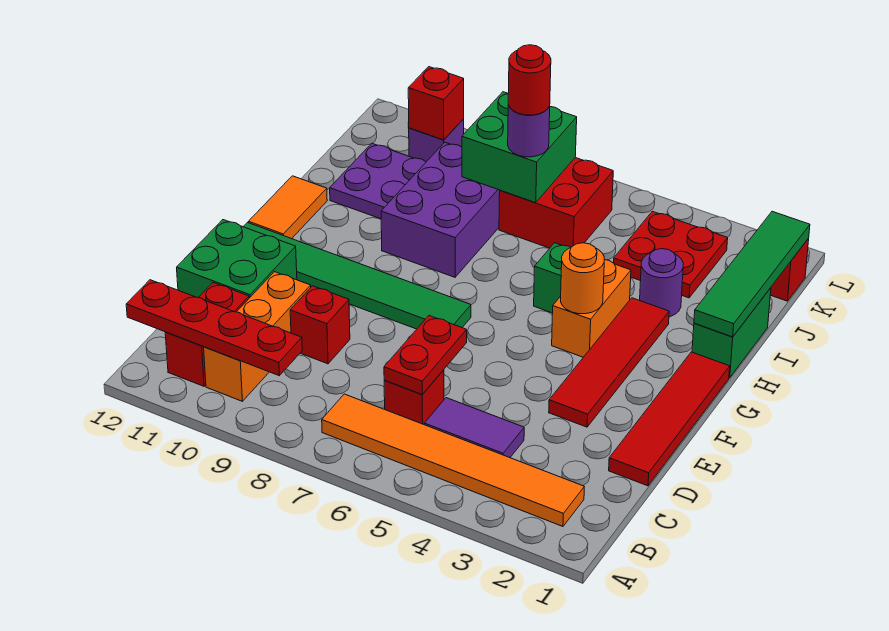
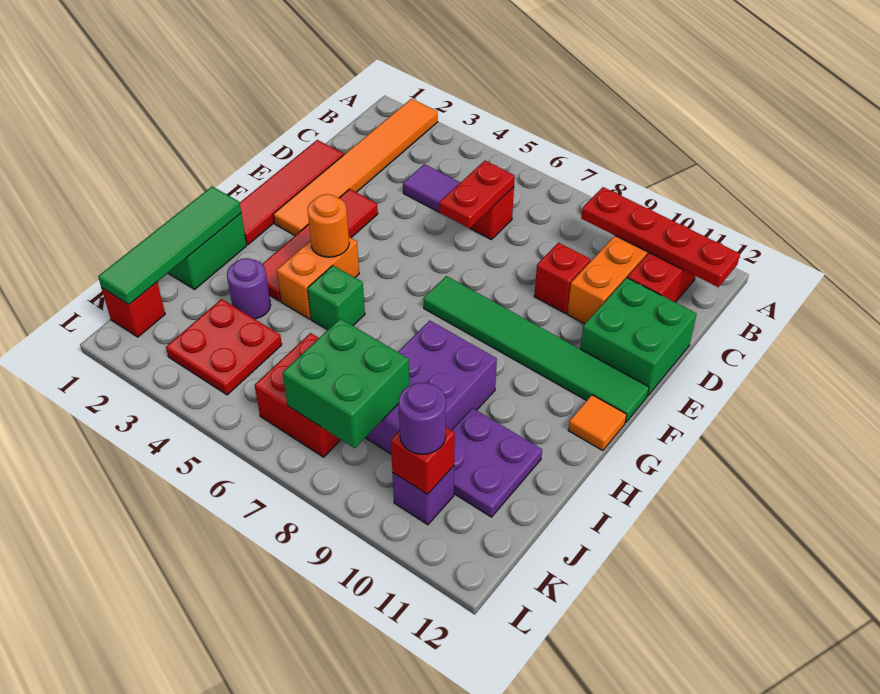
orange tile B2:B7 level 1 -> orange tile A2:F2 level 1
orange tile G12:H12 level 1 -> orange tile G12 level 1
purple round brick J7 level 3 -> purple round brick K10 level 3
red round brick J7 level 4 -> none

